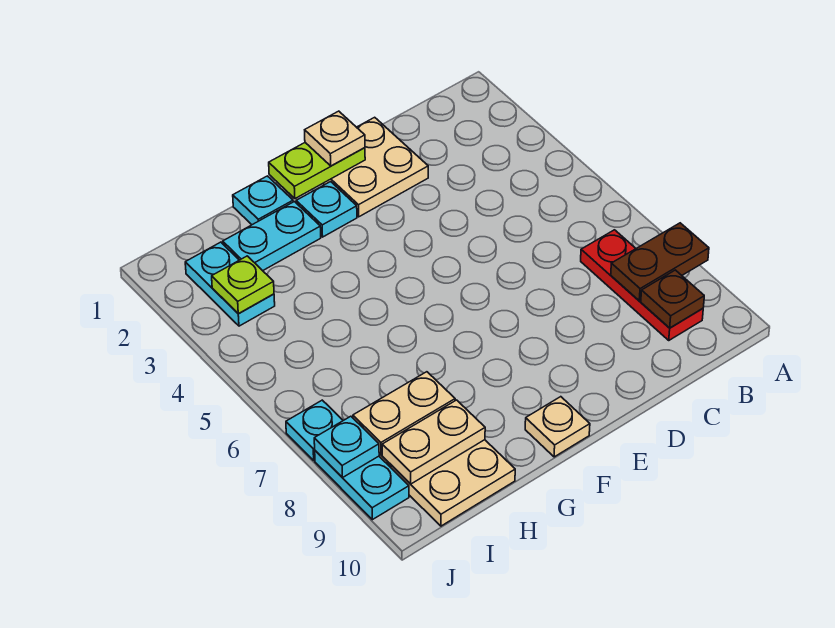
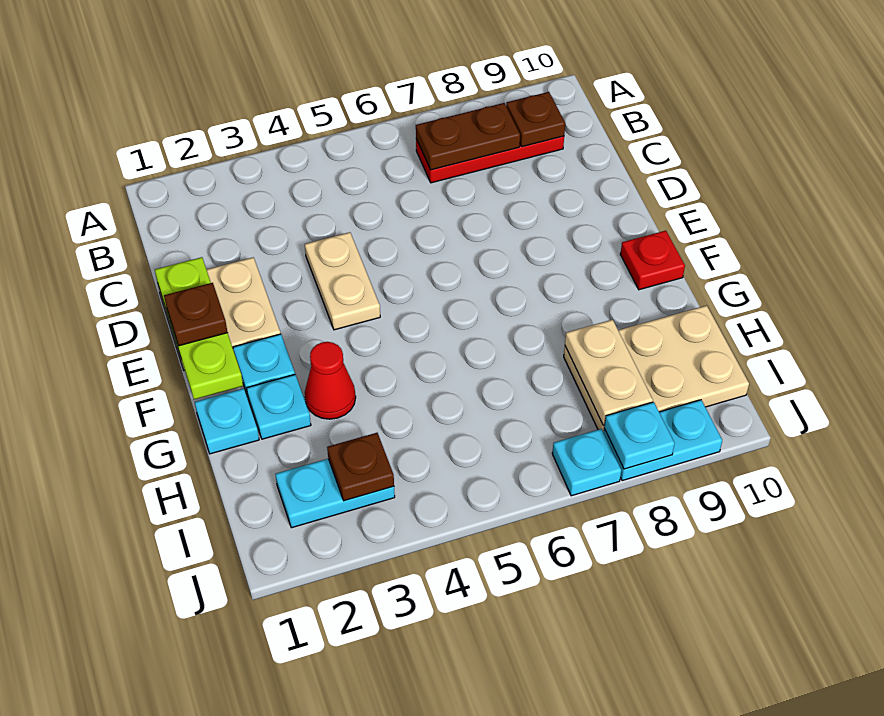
brown plate A8:B8 level 2 -> brown plate B7:B8 level 2
lime plate E1:F1 level 2 -> lime plate D1:F1 level 2
tan plate E1 level 3 -> brown plate E1 level 3
tan plate F10 level 1 -> red plate F10 level 1
cyan plate G2:H2 level 1 -> cyan plate G2 level 1
none -> red cone G3 level 1
tan plate H9:I9 level 2 -> tan plate D4:E4 level 1
lime plate I3 level 2 -> brown plate I3 level 2

